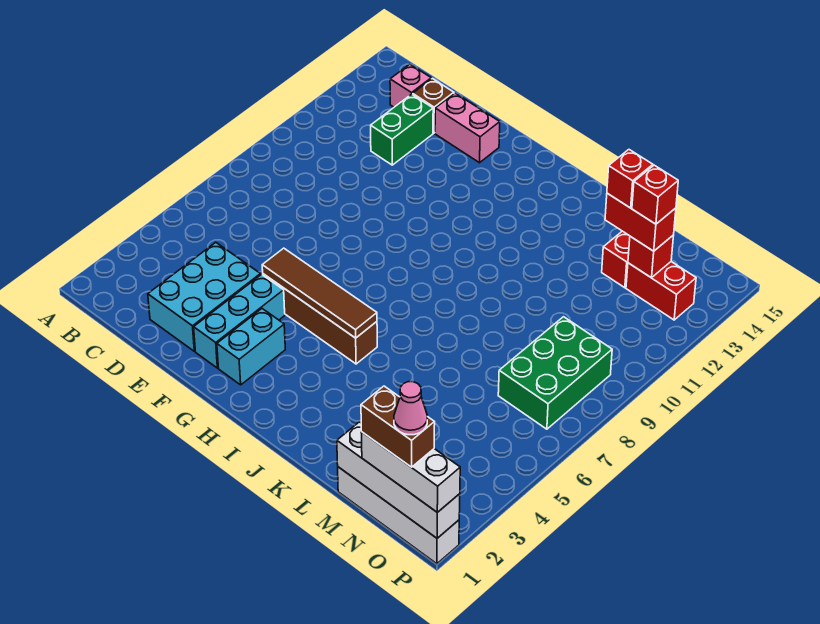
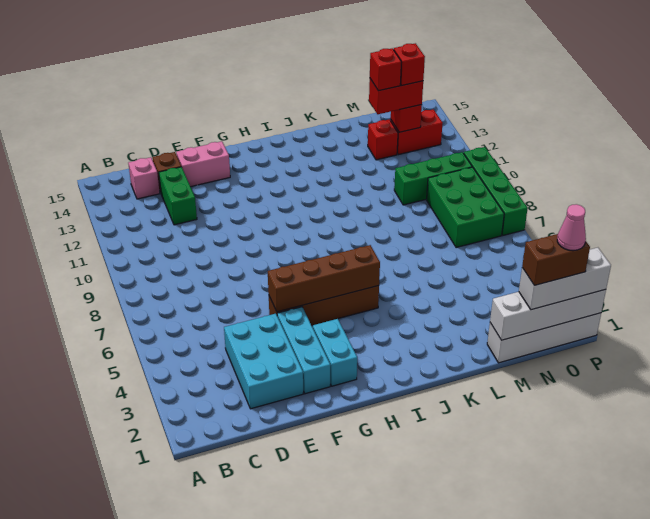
brown tile F5:I5 level 2 -> brown brick F5:I5 level 2
none -> green brick M10:O10 level 1
none -> green brick P7:P10 level 1

